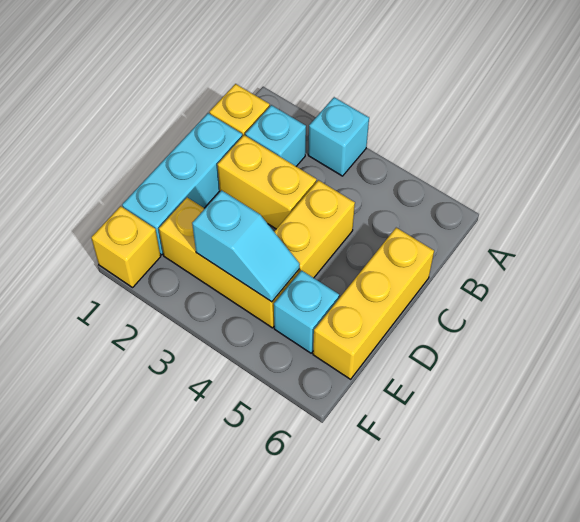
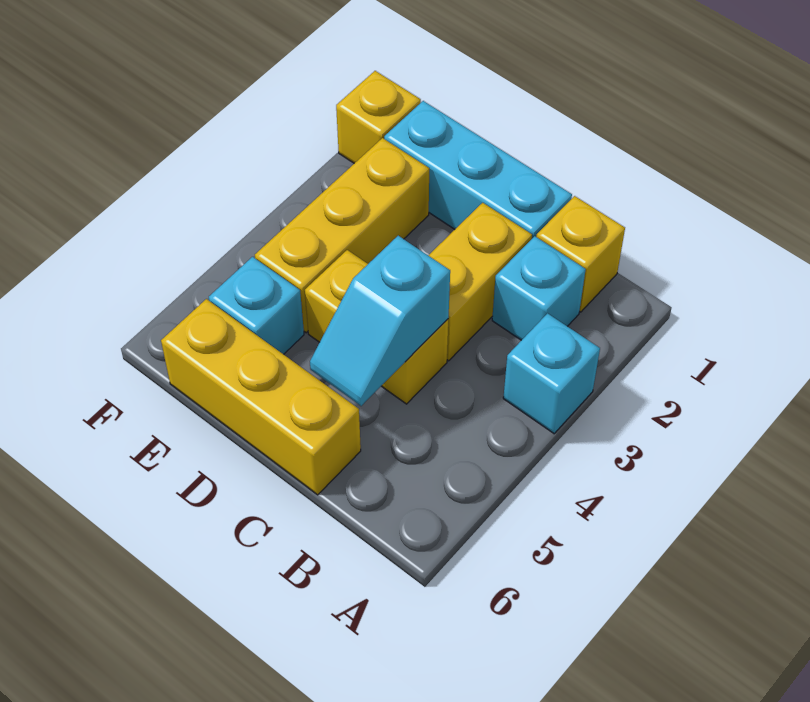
cyan slope E3:E4 level 2 top 3 -> cyan slope C4:C5 level 2 top 4

